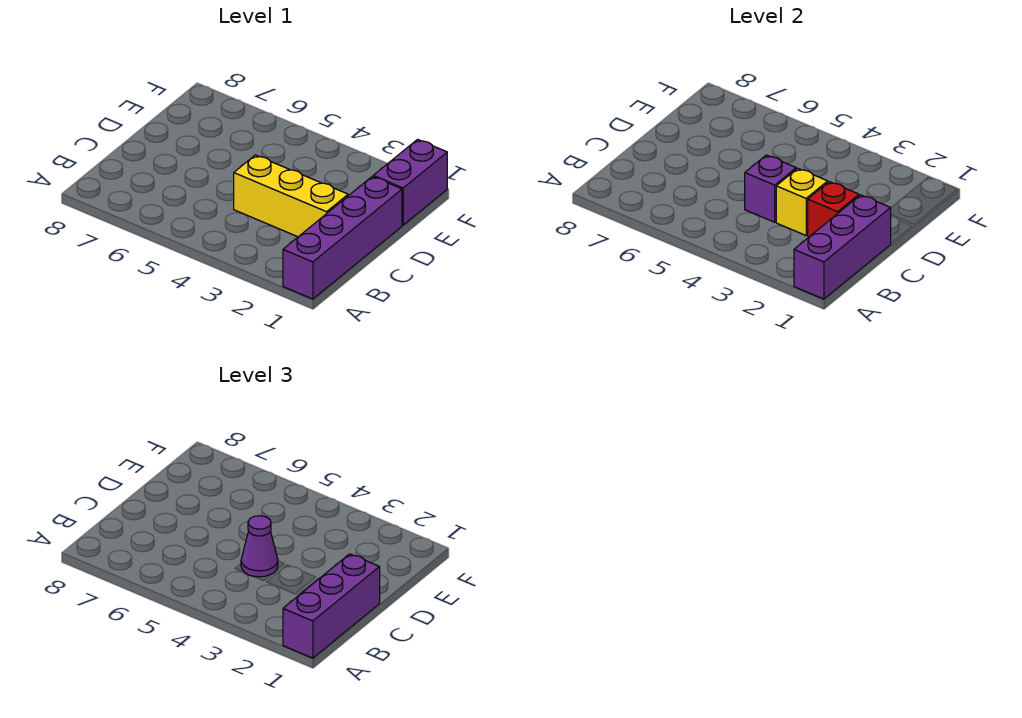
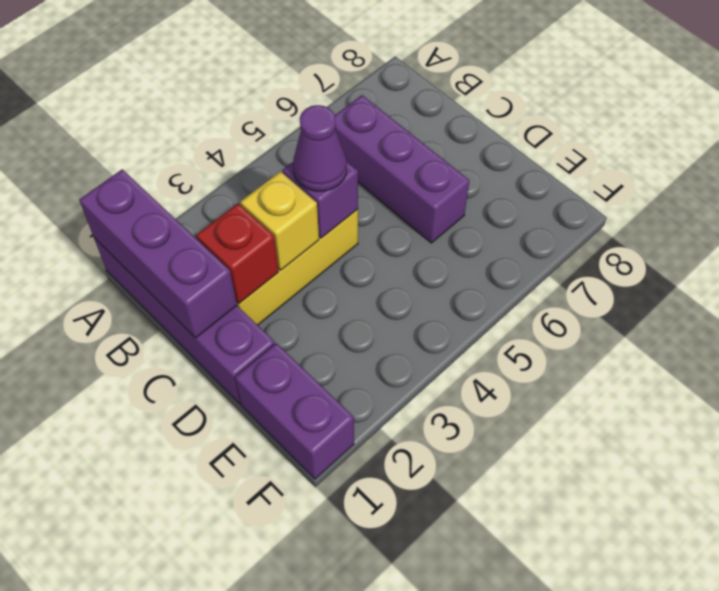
purple brick A1:C1 level 3 -> purple brick B6:D6 level 1

